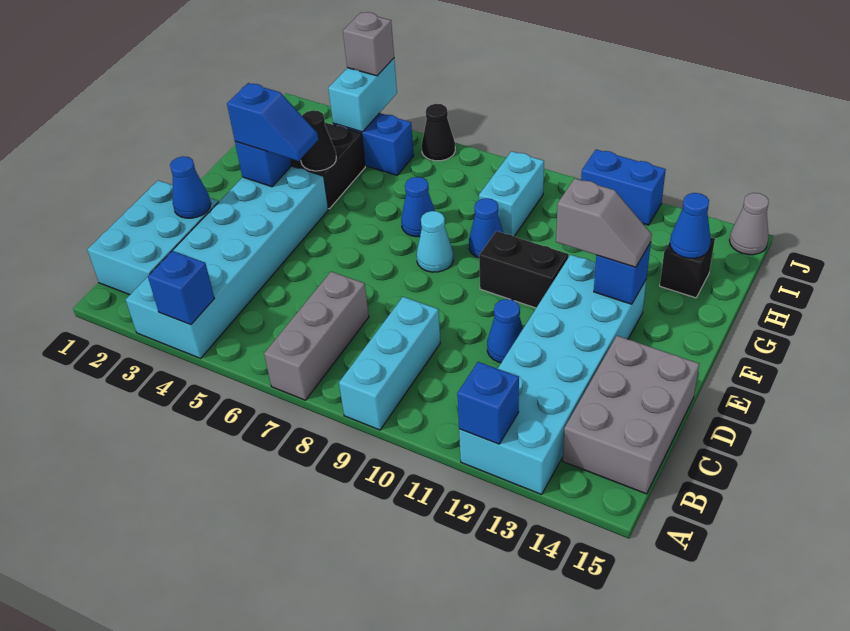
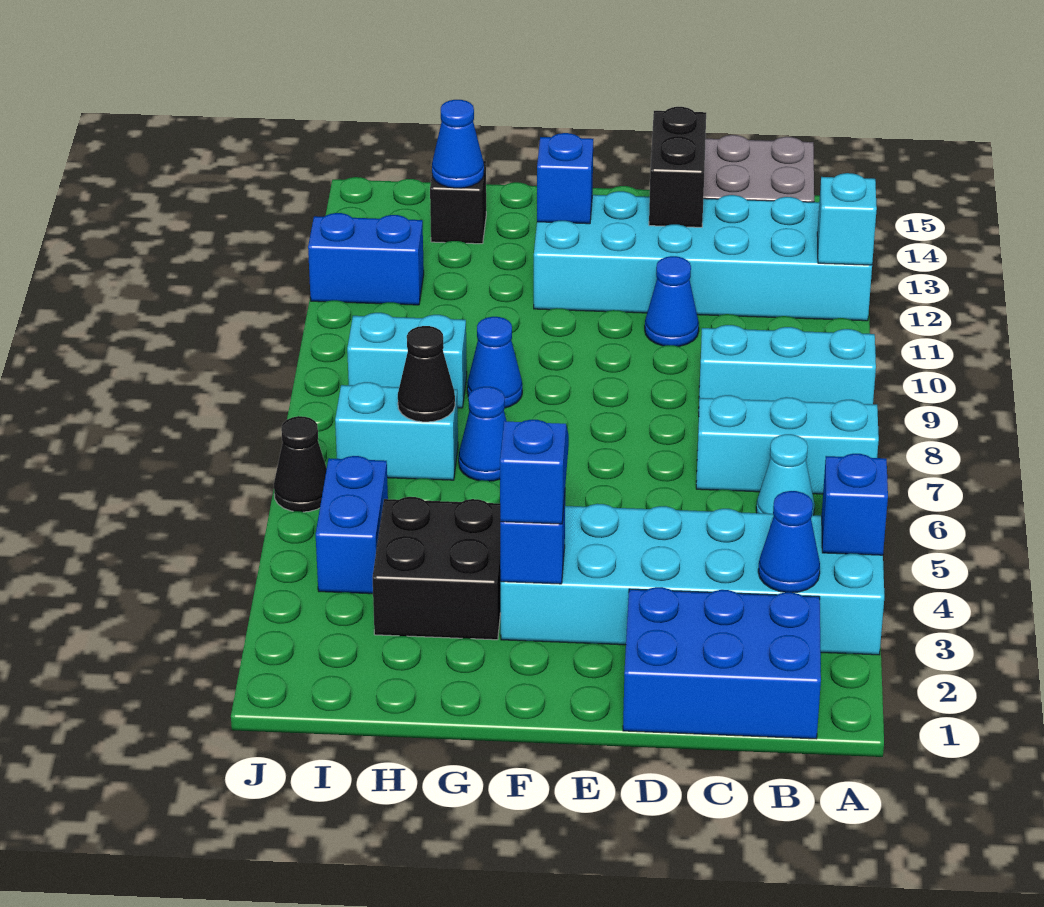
grey brick A7:C7 level 1 -> cyan brick A7:C7 level 1
blue brick A12 level 2 -> cyan brick A12 level 2
cyan brick B1:D2 level 1 -> blue brick B1:D2 level 1
blue cone D2 level 2 -> blue cone B3 level 2
cyan cone F8 level 1 -> cyan cone B6 level 1
black brick F10:F11 level 1 -> black brick D13:D14 level 2
grey slope F12:F13 level 3 top 12 -> none
black cone G4 level 2 -> black cone H7 level 2
cyan brick I4:J4 level 2 -> cyan brick H7:I7 level 1
grey brick J4 level 3 -> none
blue brick J11:J12 level 1 -> blue brick I12:J12 level 1
grey cone J15 level 1 -> none

